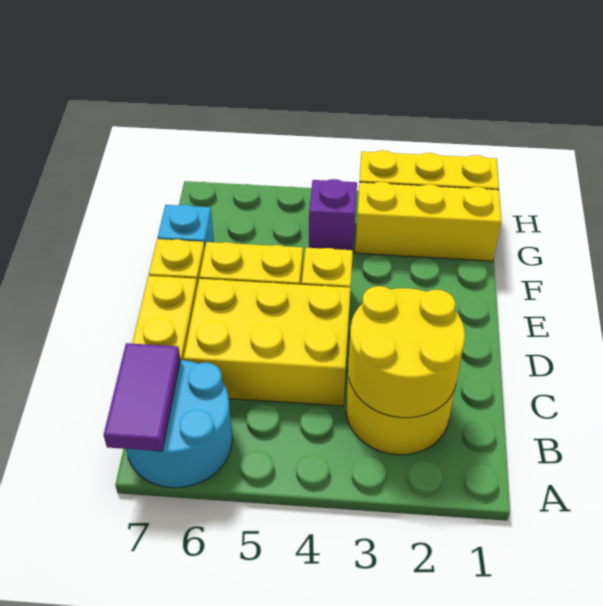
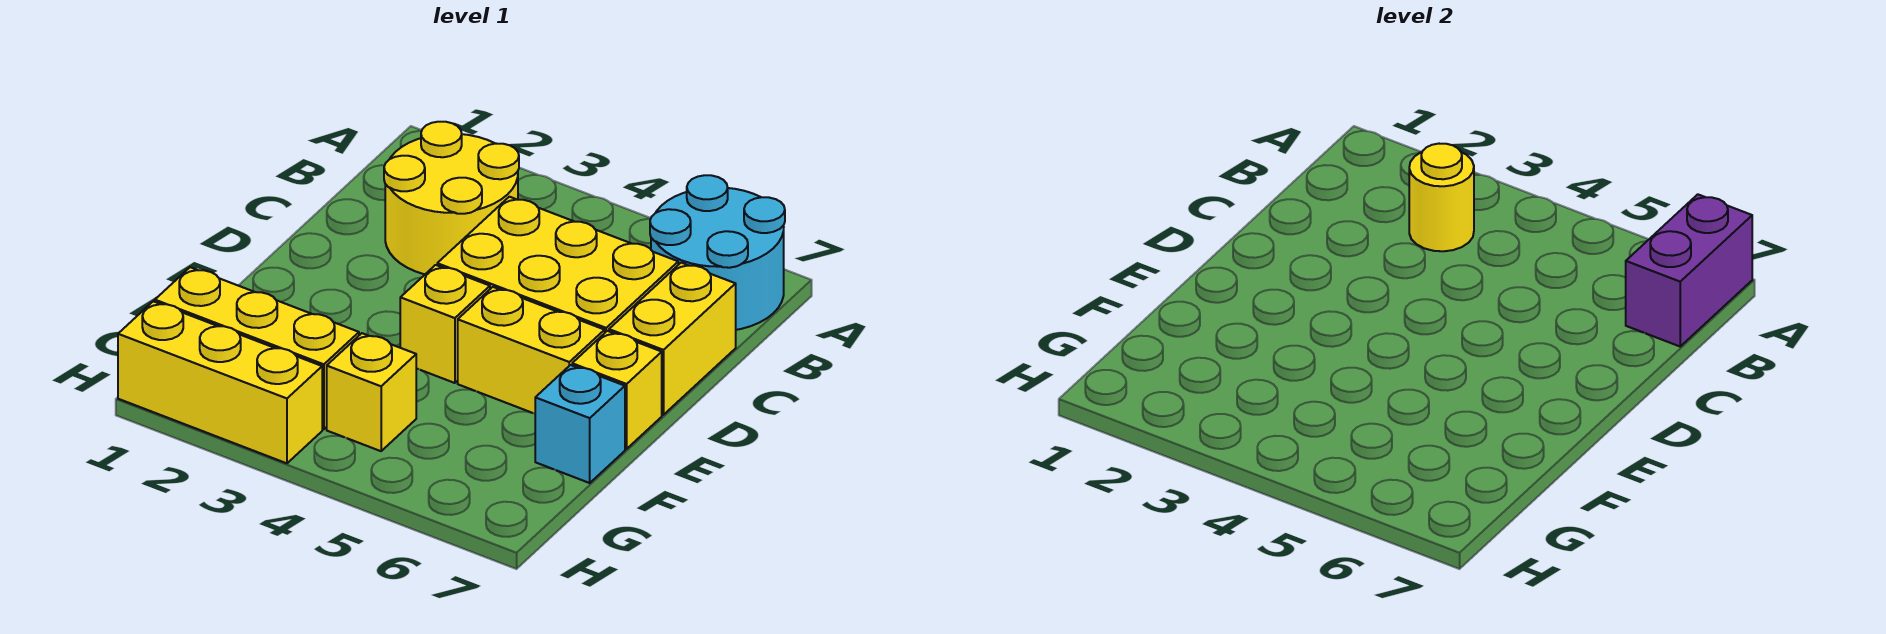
purple tile A7:B7 level 2 -> purple brick A7:B7 level 2
yellow round brick B2:C3 level 2 -> yellow round brick B3 level 2
purple brick G4 level 1 -> yellow brick G4 level 1

